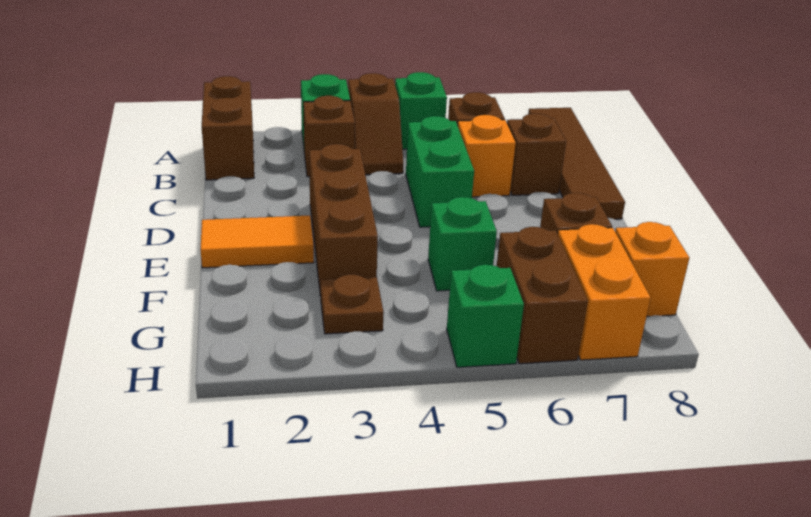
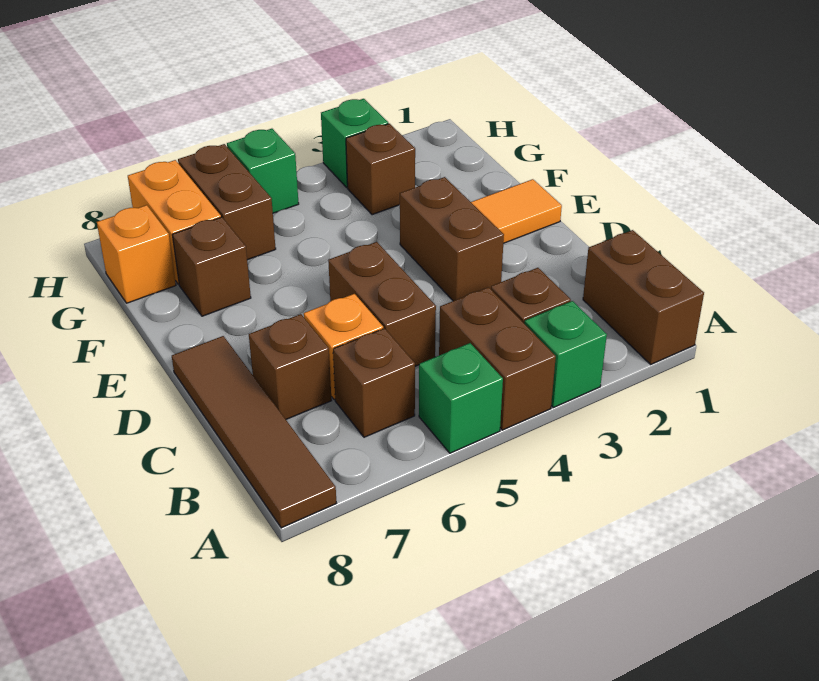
brown slope A4:B4 level 1 top A -> brown brick A4:B4 level 1
green brick C5:D5 level 1 -> brown brick C5:D5 level 1
brown brick D3:F3 level 1 -> brown brick D3:E3 level 1
green brick F5 level 1 -> green brick H3 level 1
brown plate G3 level 1 -> brown brick G3 level 1

